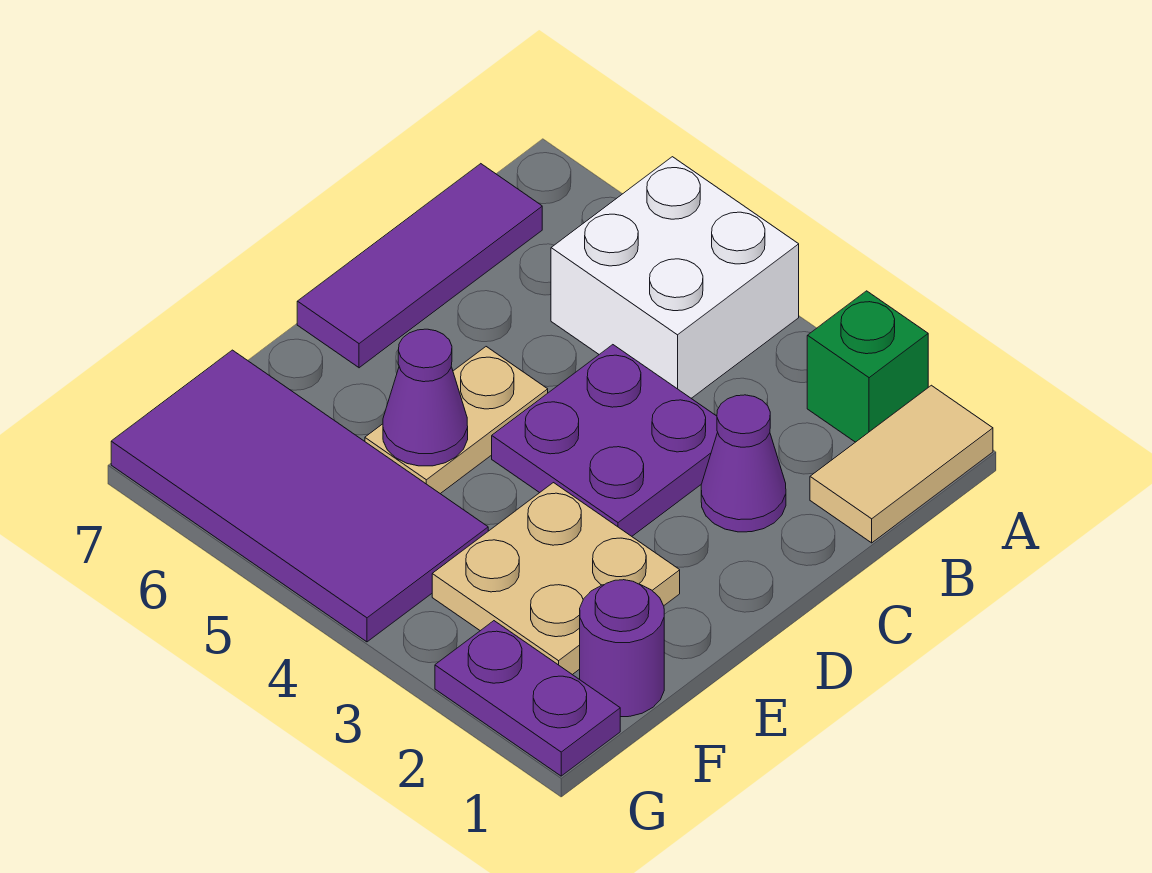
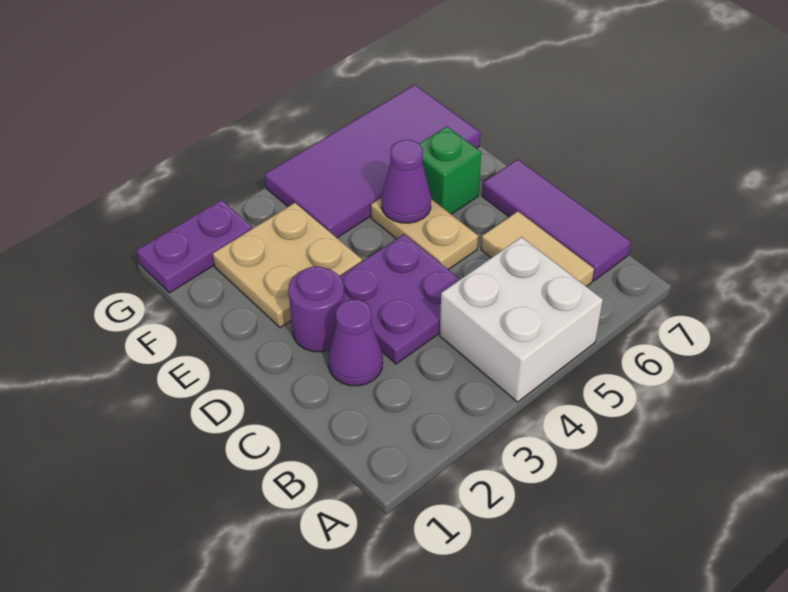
tan tile A1:B1 level 1 -> tan tile B6:C6 level 1
green brick A2 level 1 -> green brick E6 level 1
purple round brick F1 level 1 -> purple round brick D2 level 1

